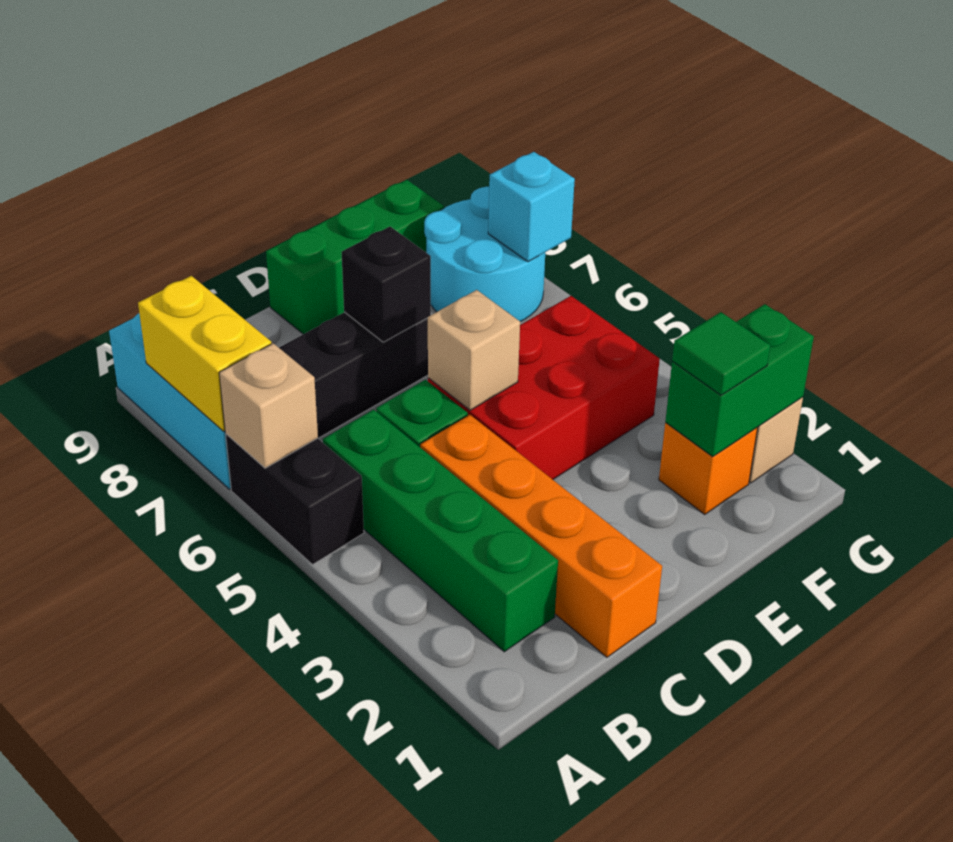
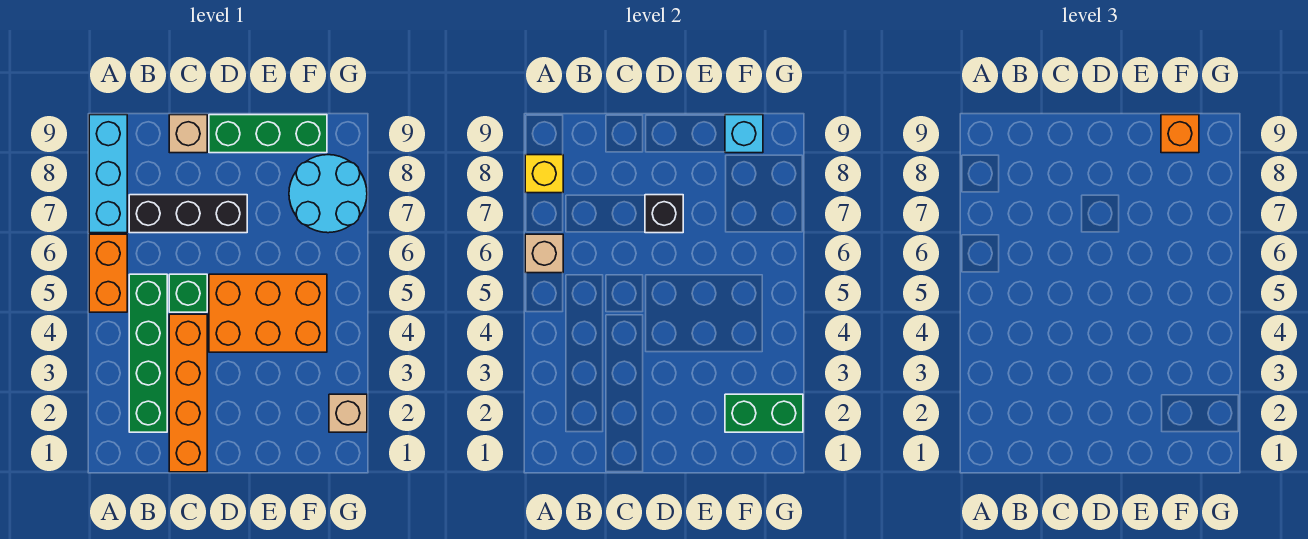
black brick A5:A6 level 1 -> orange brick A5:A6 level 1
yellow brick A7:A8 level 2 -> yellow brick A8 level 2
red brick D4:F5 level 1 -> orange brick D4:F5 level 1
tan brick D5 level 2 -> tan brick C9 level 1
orange brick F2 level 1 -> orange brick F9 level 3
green tile F2 level 3 -> none
cyan brick G7 level 2 -> cyan brick F9 level 2

